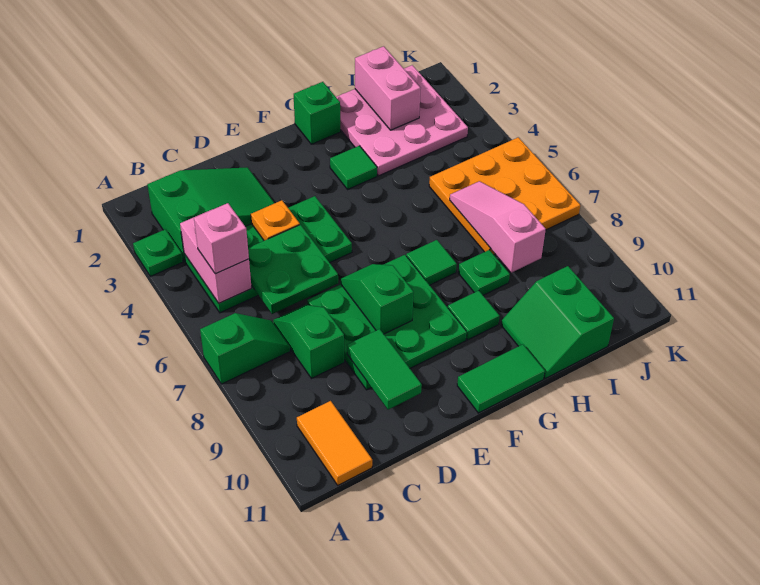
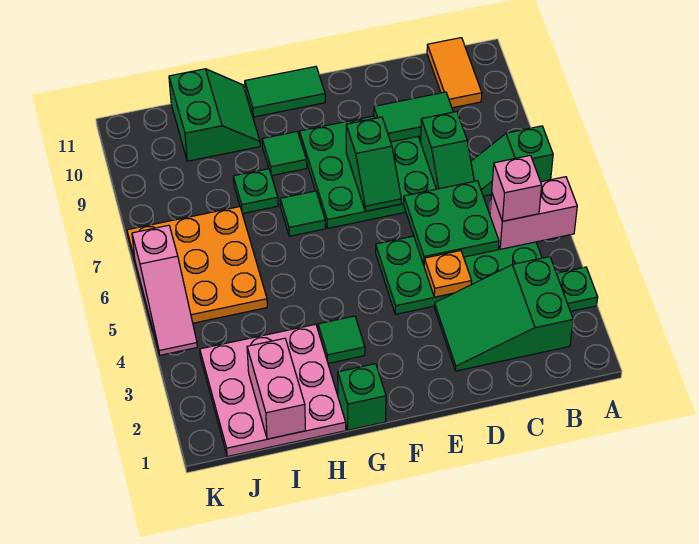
pink brick B4:B5 level 2 -> pink brick A5:B5 level 2
green tile D9:D10 level 2 -> green tile C9:D9 level 2
pink slope I6:I8 level 2 top 8 -> pink slope K4:K6 level 2 top 6

